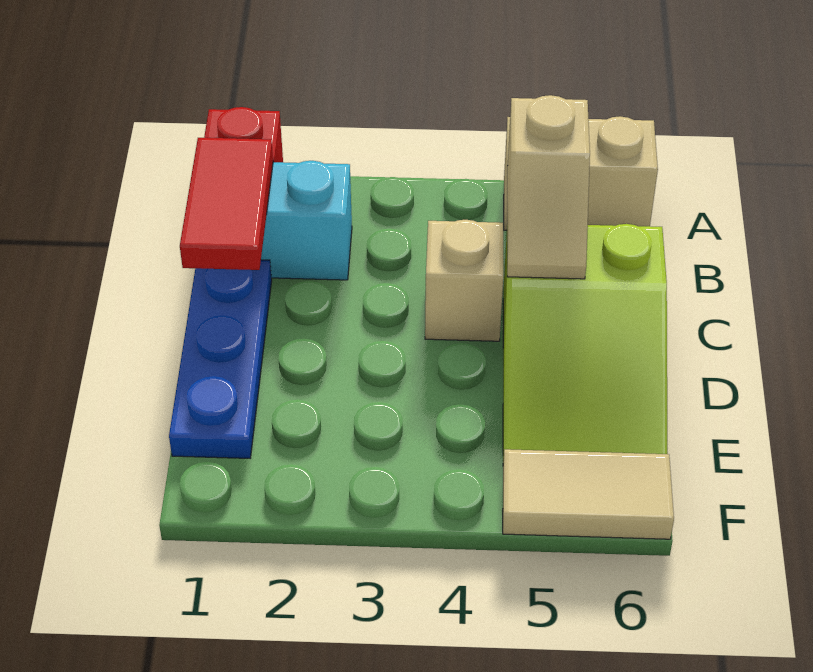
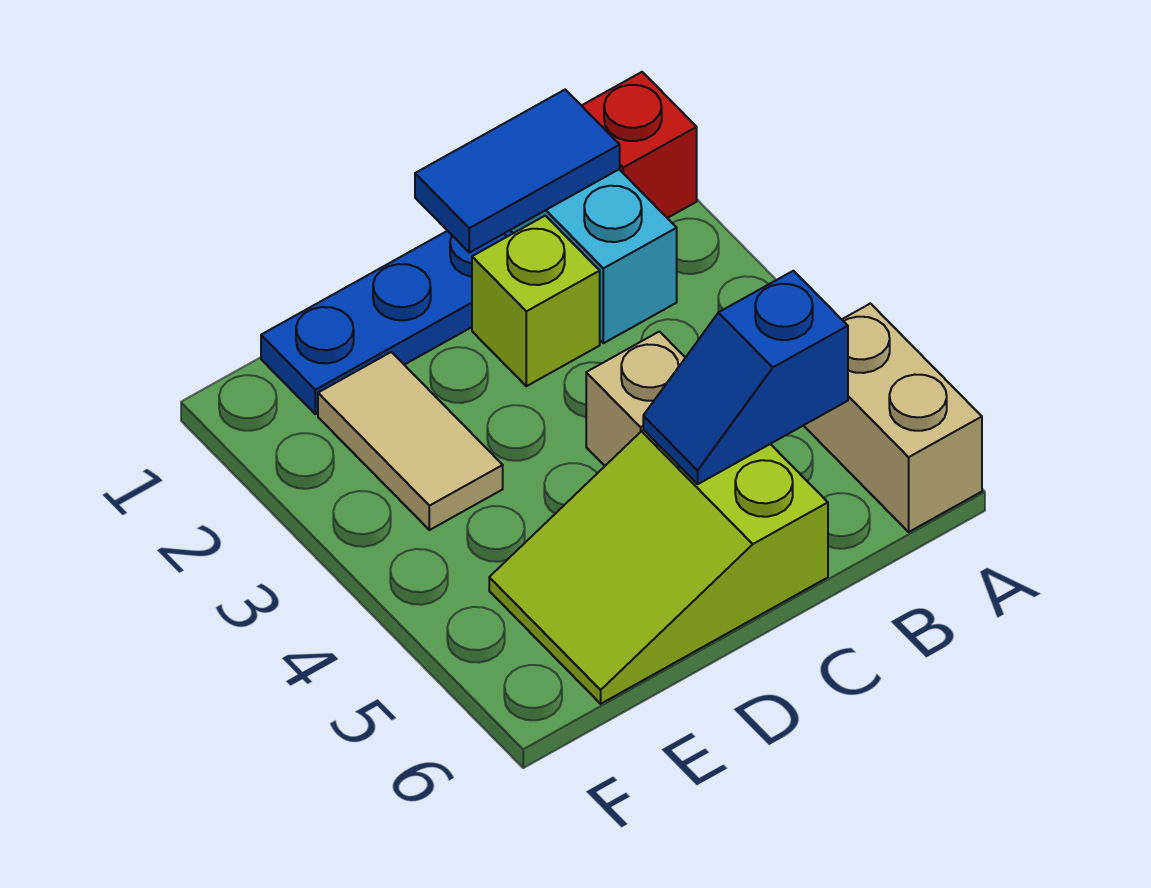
red tile B1:C1 level 2 -> blue tile B1:C1 level 2
tan slope B5:C5 level 2 top B -> blue slope B5:C5 level 2 top B
none -> lime brick C2 level 1
tan tile F5:F6 level 1 -> tan tile E2:E3 level 1

